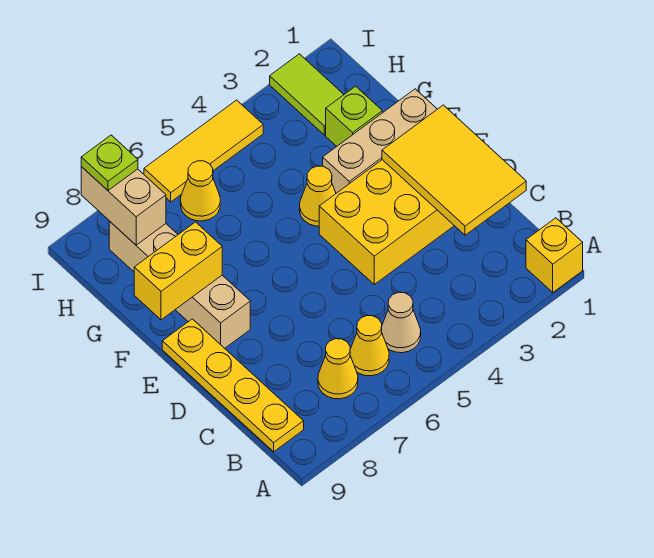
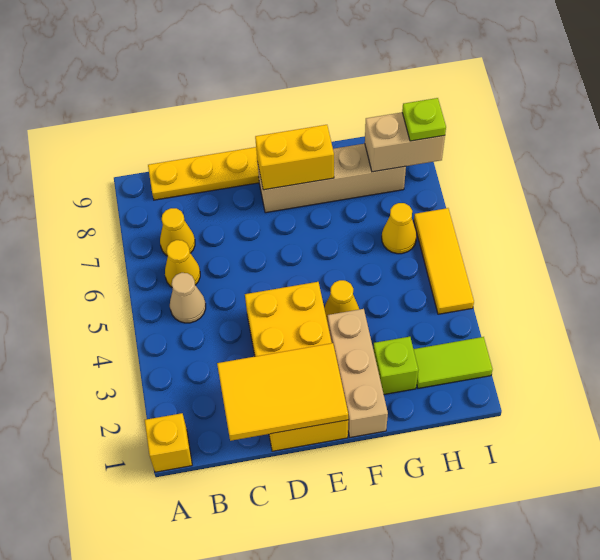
yellow brick F8:F9 level 2 -> yellow brick E8:F8 level 2

